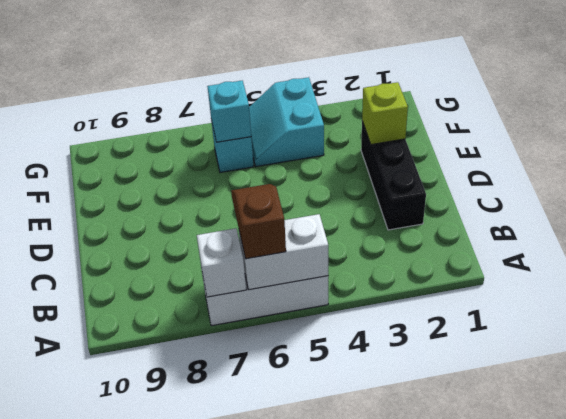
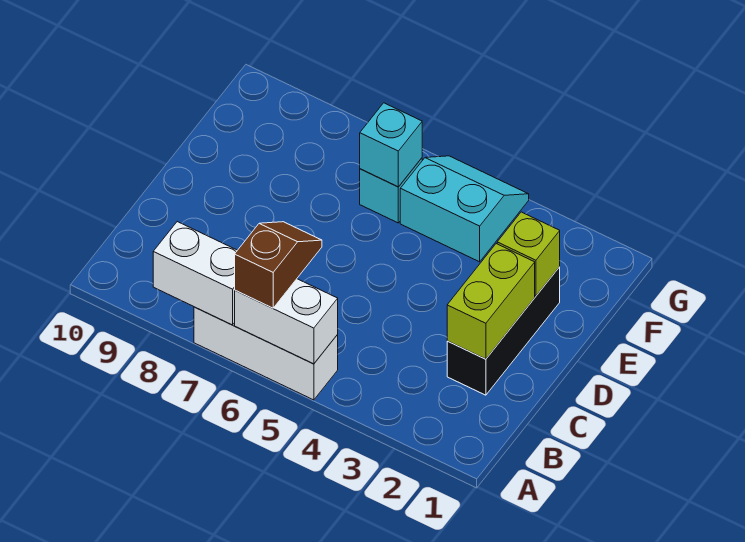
white brick A7 level 2 -> white brick A7:A8 level 2
none -> lime brick C2:D2 level 2
cyan slope F4:G5 level 1 top 4 -> cyan slope F4:G5 level 1 top F

